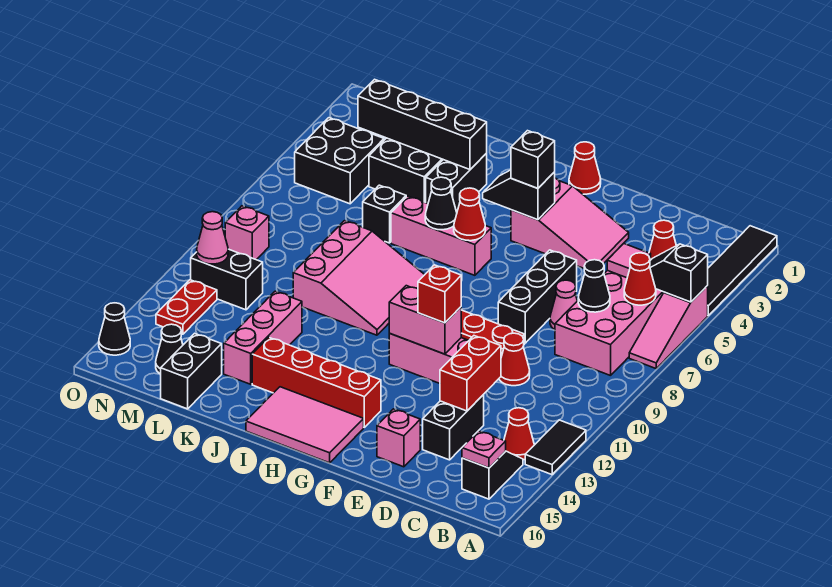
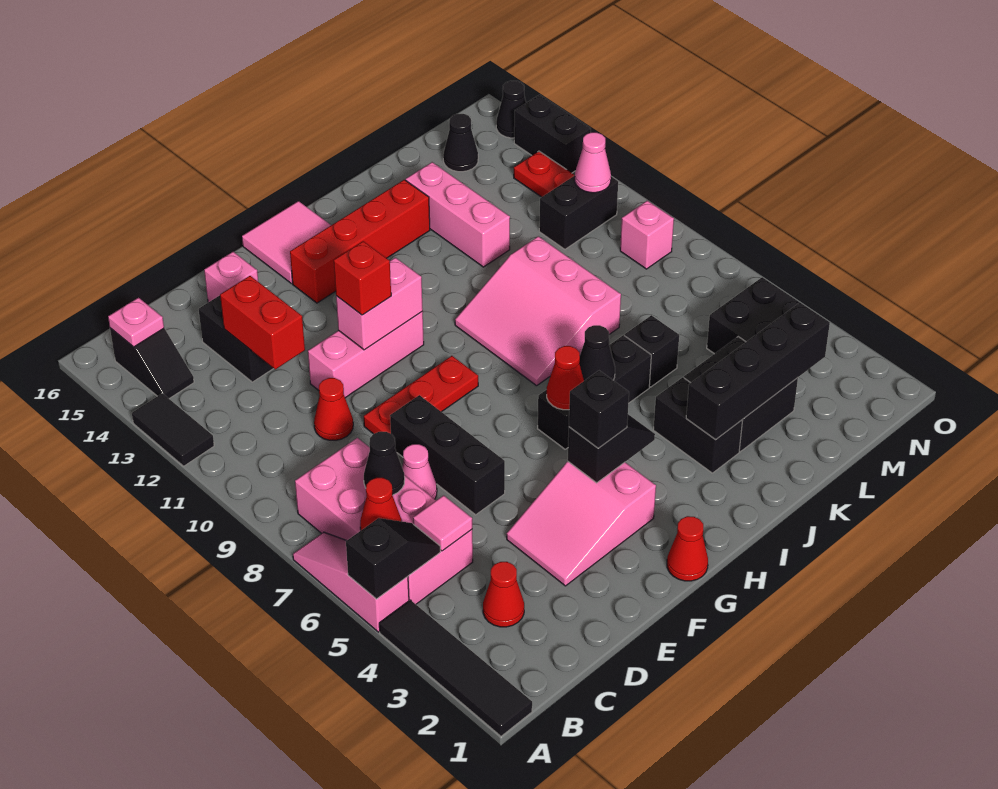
red cone B13 level 1 -> none
pink tile G15:I16 level 1 -> pink tile G15:H16 level 1
pink brick H6:J6 level 1 -> black brick H6:J6 level 1
black brick L15:L16 level 1 -> black brick O13:O14 level 1

